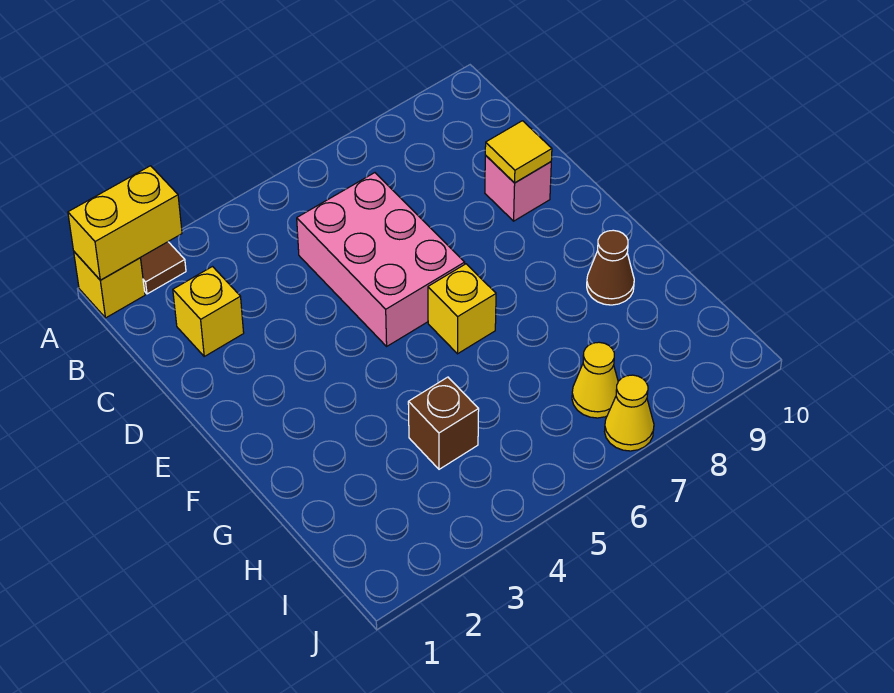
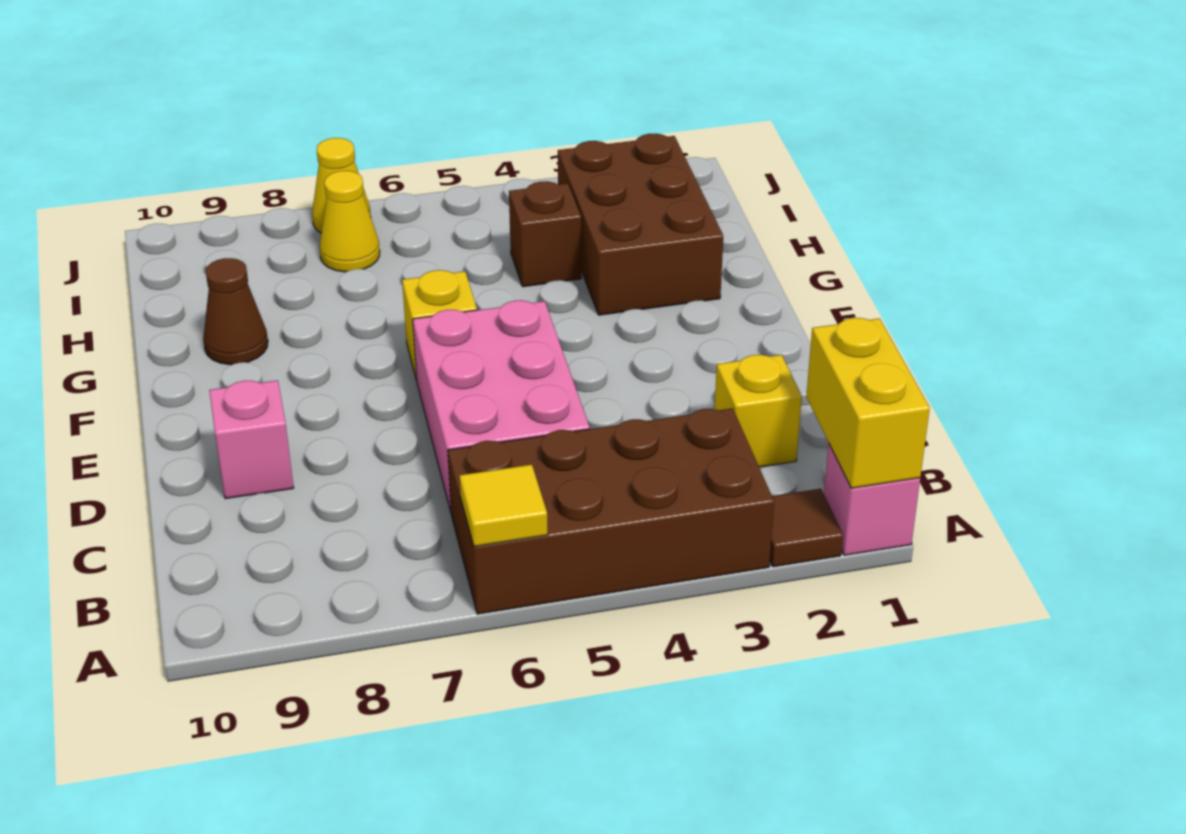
yellow brick A1 level 1 -> pink brick A1 level 1
yellow brick A1:A2 level 2 -> yellow brick A1:B1 level 2
none -> brown brick A3:B6 level 1
yellow tile D9 level 2 -> yellow tile A6 level 2
none -> brown brick G2:I3 level 1

